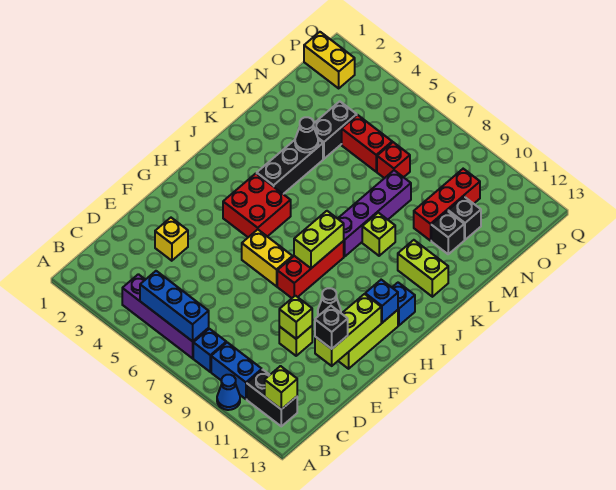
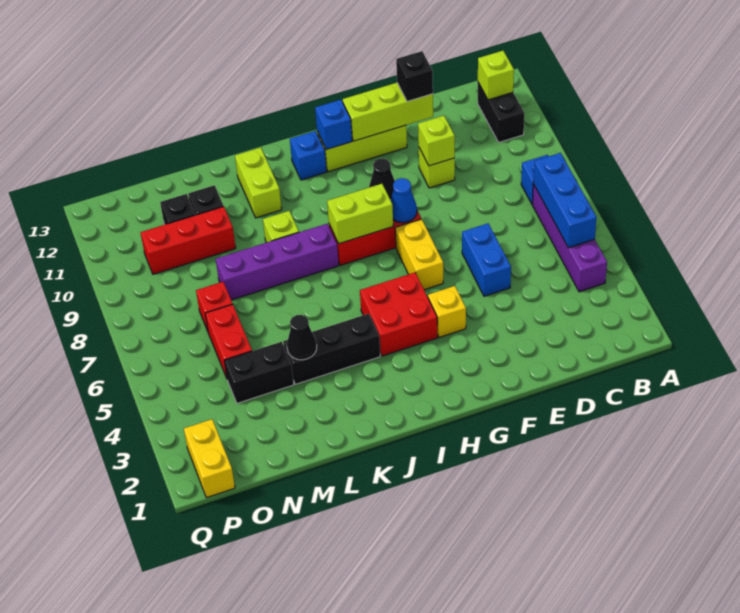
blue cone A10 level 1 -> blue cone G8 level 2
blue brick B9:B10 level 1 -> blue brick E5:E6 level 1
yellow brick E3 level 1 -> yellow brick G4 level 1

